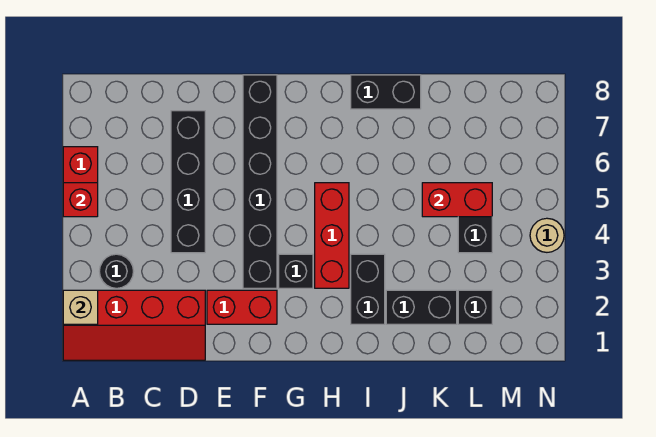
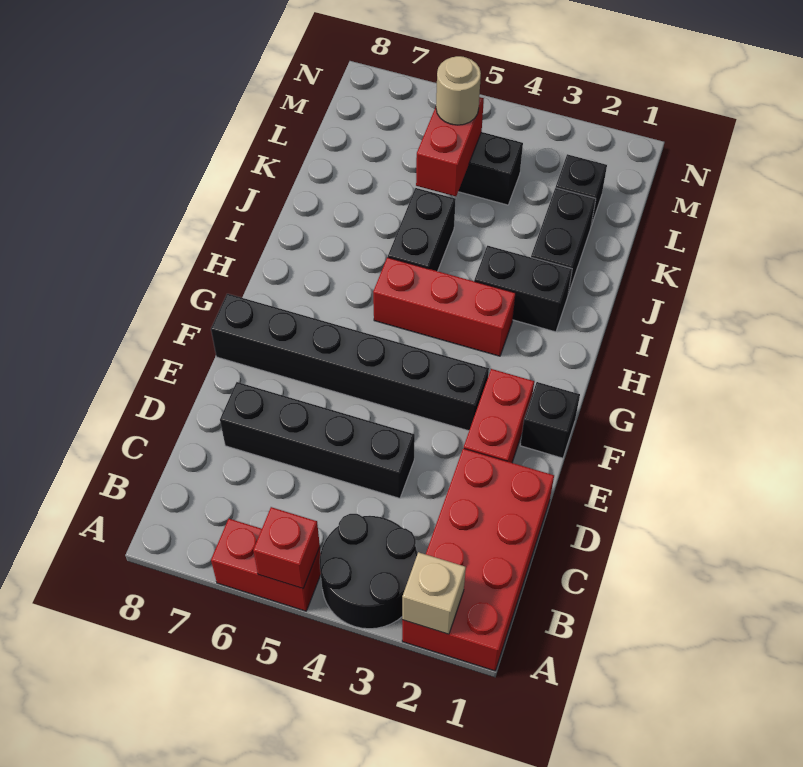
red slope A1:D2 level 1 top 2 -> red brick A1:D2 level 1
black round brick B3 level 1 -> black round brick A3:B4 level 1
black brick G3 level 1 -> black brick F1 level 1
black brick I8:J8 level 1 -> black brick I5:J5 level 1
tan round brick N4 level 1 -> tan round brick L5 level 3

